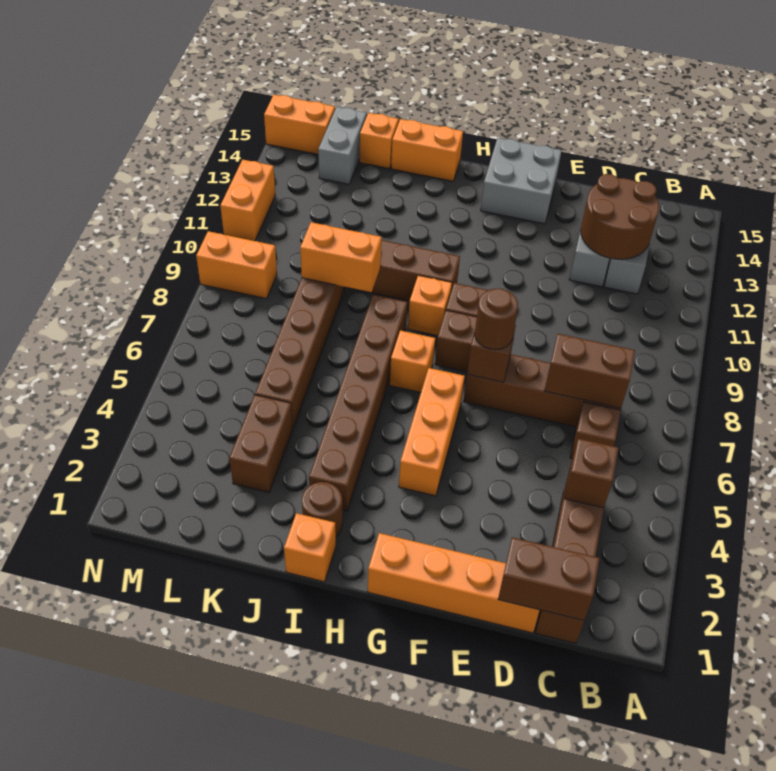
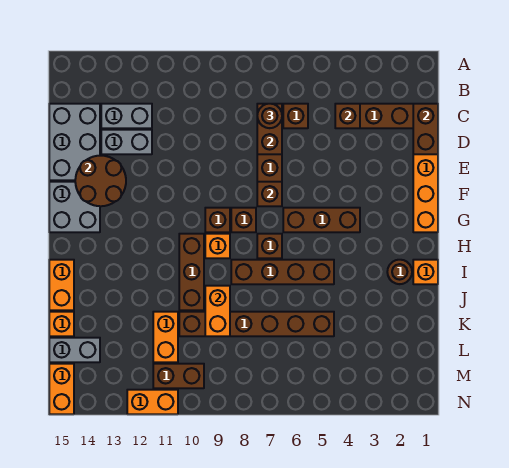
brown round brick C12:D13 level 2 -> brown round brick E13:F14 level 2
none -> grey brick C14:E15 level 1
brown round brick F7 level 3 -> brown round brick C7 level 3
orange brick G4:G6 level 1 -> brown brick G4:G6 level 1
orange brick H7 level 1 -> brown brick H7 level 1
brown brick I3:I8 level 1 -> brown brick I5:I8 level 1
brown brick K3:K4 level 1 -> brown brick M10:M11 level 1
orange brick M9:N9 level 1 -> orange brick K11:L11 level 1

